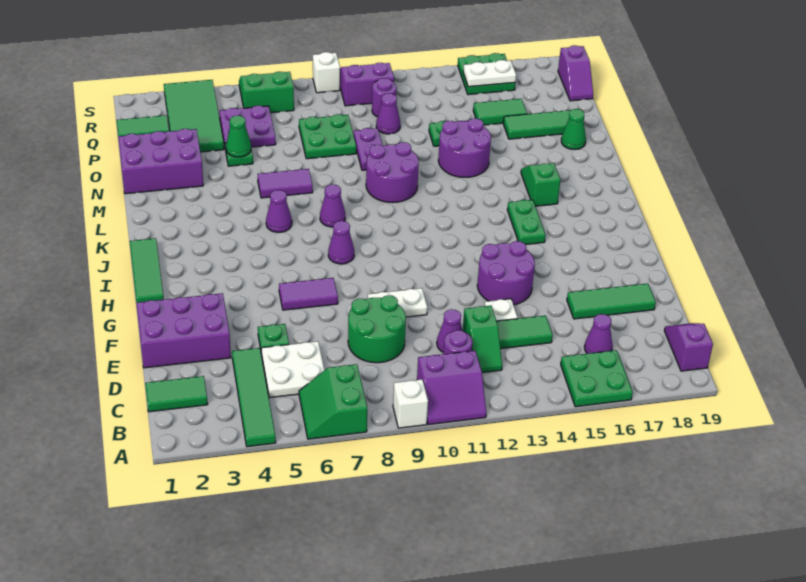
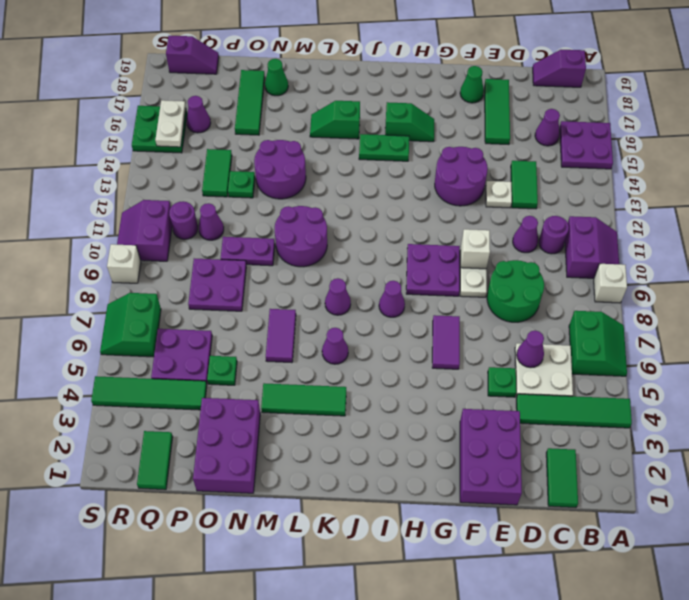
green slope A6:B7 level 1 top 7 -> green slope A6:B7 level 1 top B
green plate A15:B16 level 1 -> purple plate A15:B16 level 1
green slope C12:D12 level 1 top D -> green slope H16:I16 level 1 top I
none -> purple cone D6 level 2
none -> white brick F10 level 2
none -> purple plate G9:H10 level 1
green tile H1:J1 level 1 -> green tile K4:M4 level 1
green cone O5 level 2 -> green cone F18 level 1
green plate O8:P9 level 1 -> purple plate O8:P9 level 1
green tile P3:S4 level 1 -> green tile P4:S4 level 1
green tile P15:P16 level 1 -> green tile P13:P14 level 1
none -> purple cone Q16 level 1

